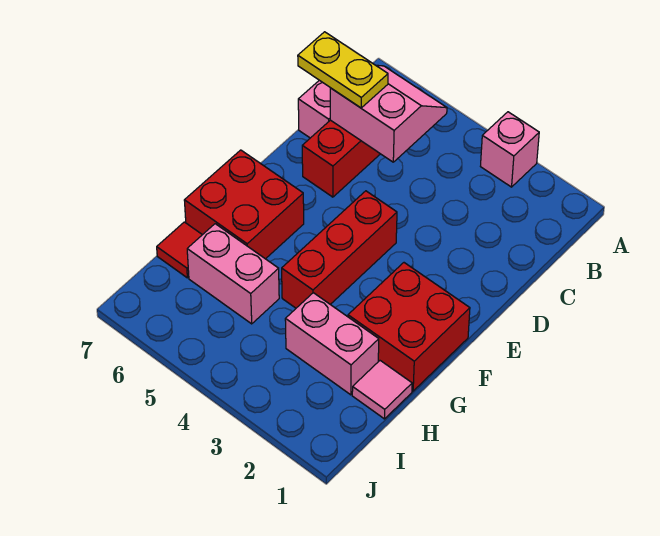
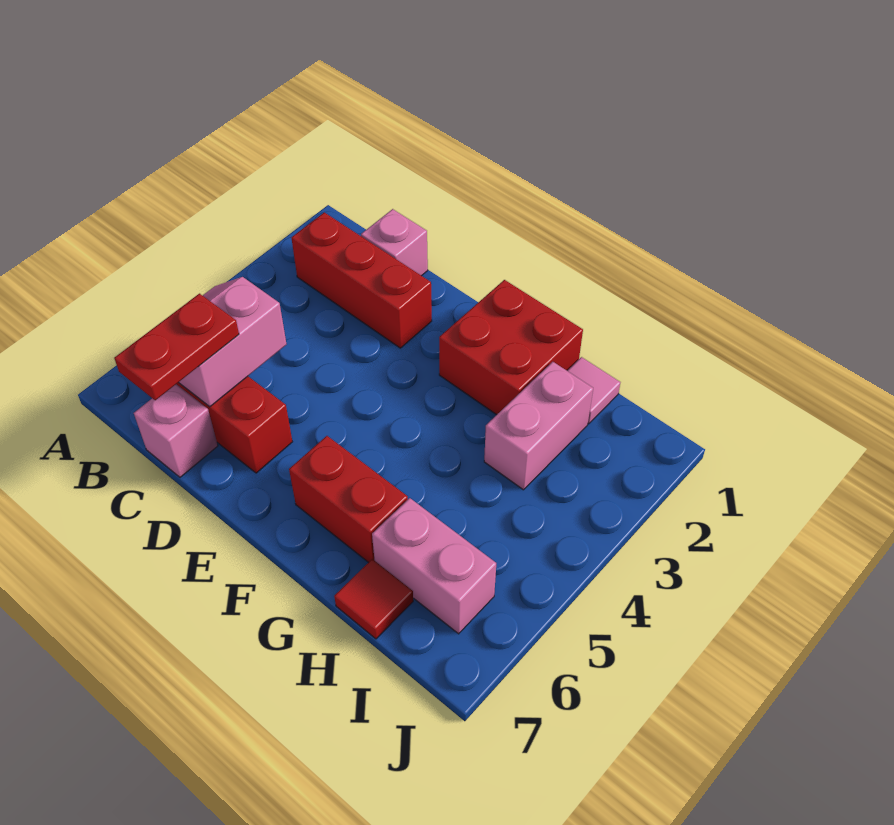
pink brick A3 level 1 -> pink brick C1 level 1
yellow plate C6:C7 level 3 -> red plate C6:C7 level 3
red brick E4:G4 level 1 -> red brick B2:D2 level 1
red brick F6:G7 level 1 -> red brick F6:G6 level 1
pink brick H5:H6 level 1 -> pink brick H6:I6 level 1

